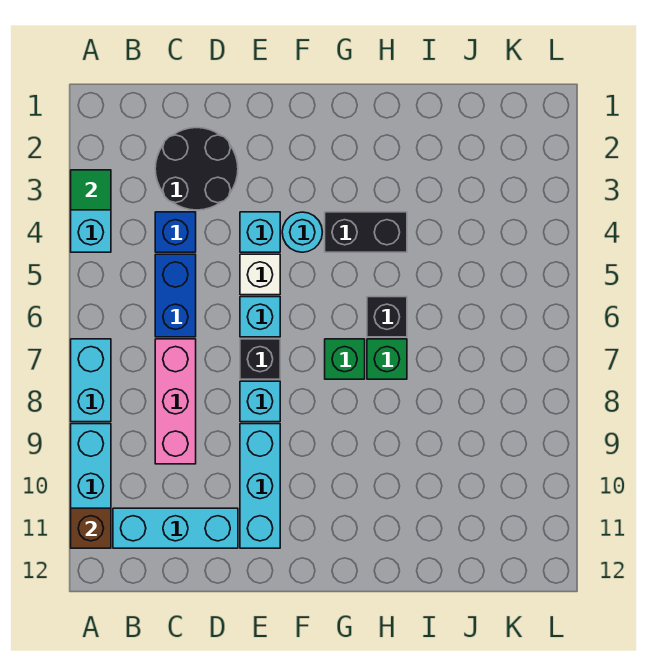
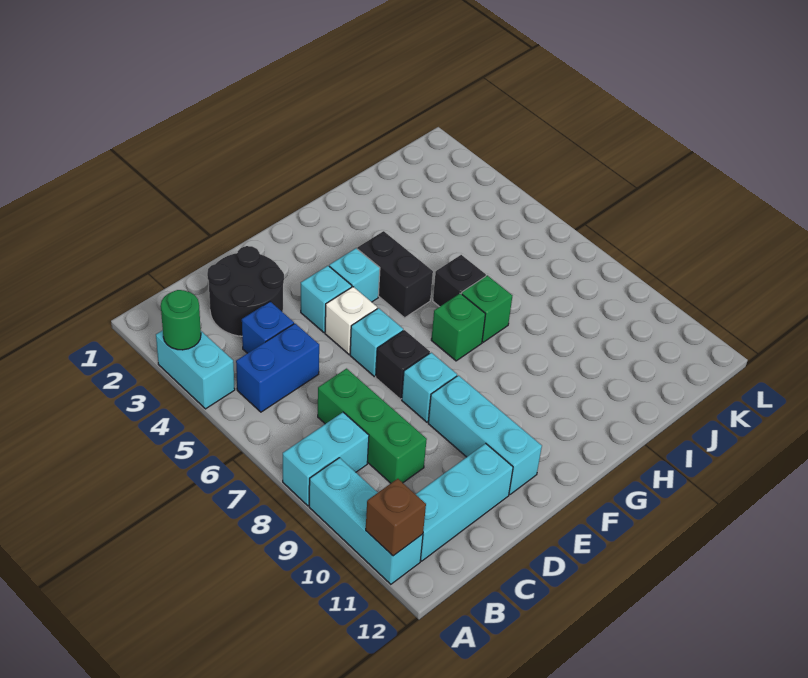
green tile A3 level 2 -> green round brick A3 level 2
cyan brick A7:A8 level 1 -> cyan brick A8:B8 level 1
blue brick C5:C6 level 1 -> blue brick B5:C5 level 1
pink brick C7:C9 level 1 -> green brick C7:C9 level 1
cyan round brick F4 level 1 -> cyan brick F4 level 1
black brick G4:H4 level 1 -> black brick G4:G5 level 1

